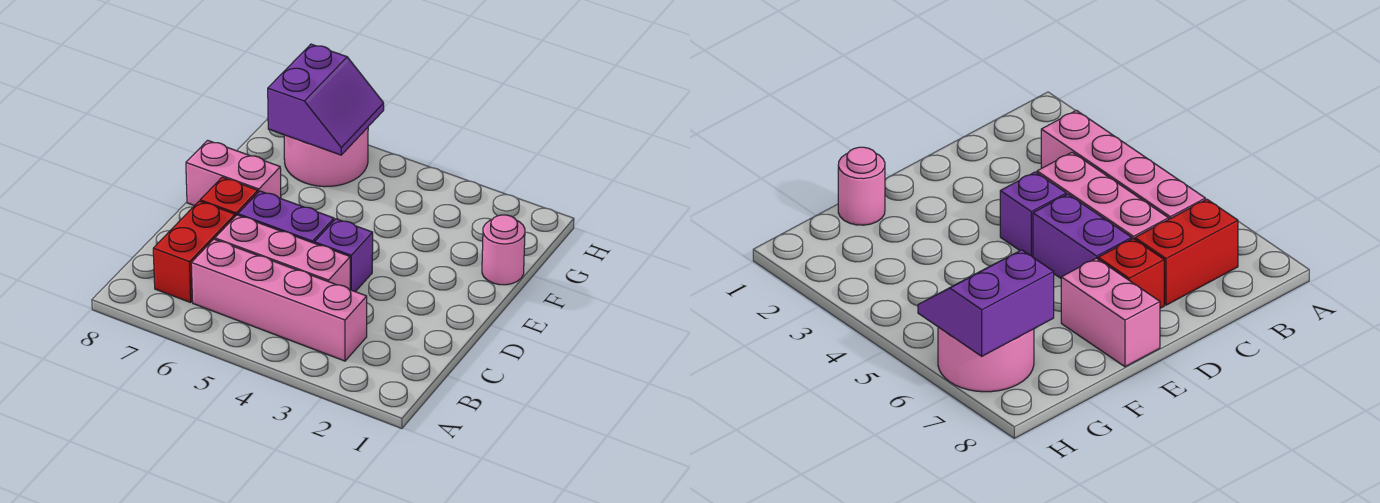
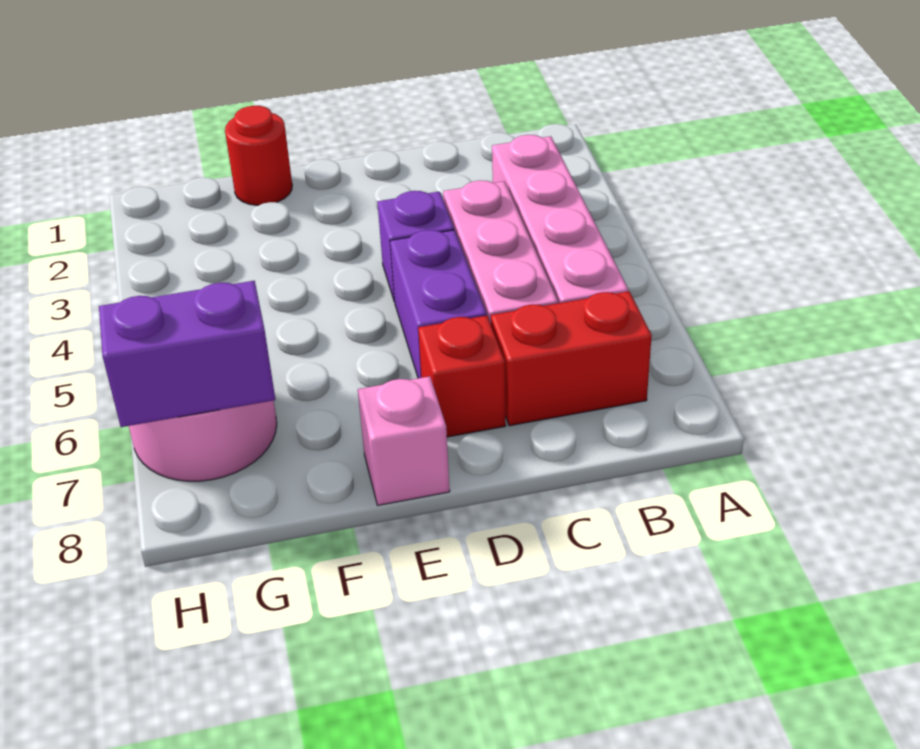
pink brick E7:E8 level 1 -> pink brick E8 level 1
pink round brick F1 level 1 -> red round brick F1 level 1

